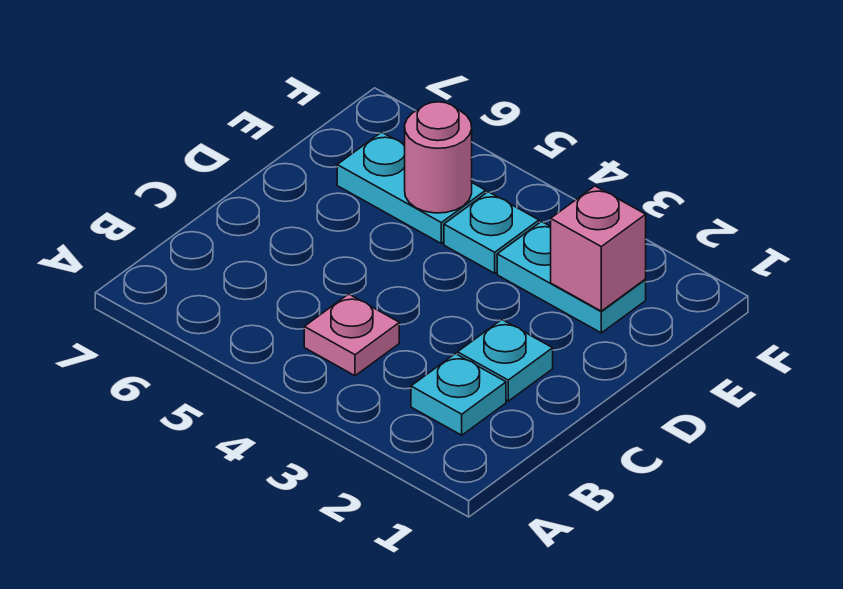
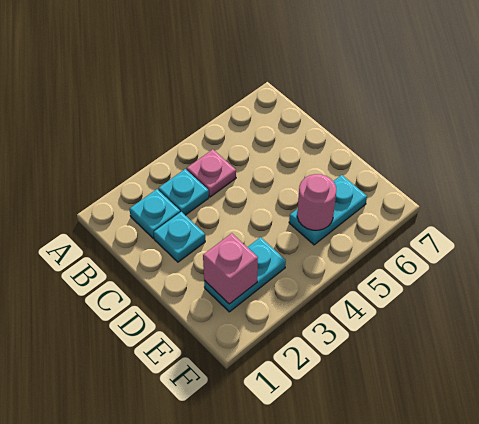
cyan plate E4 level 1 -> cyan plate B3 level 1

